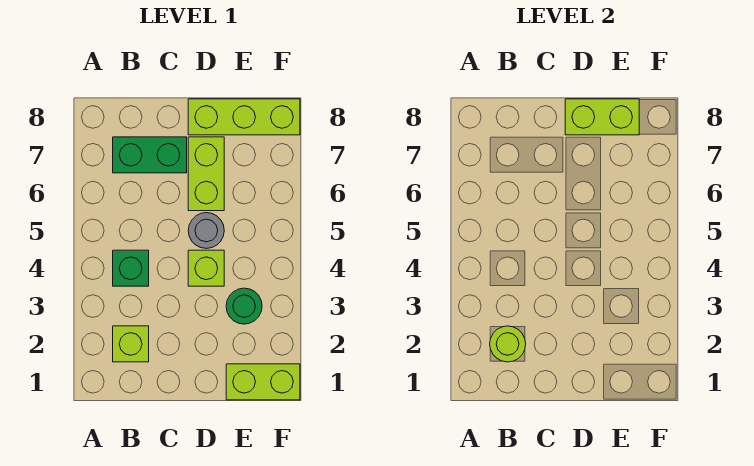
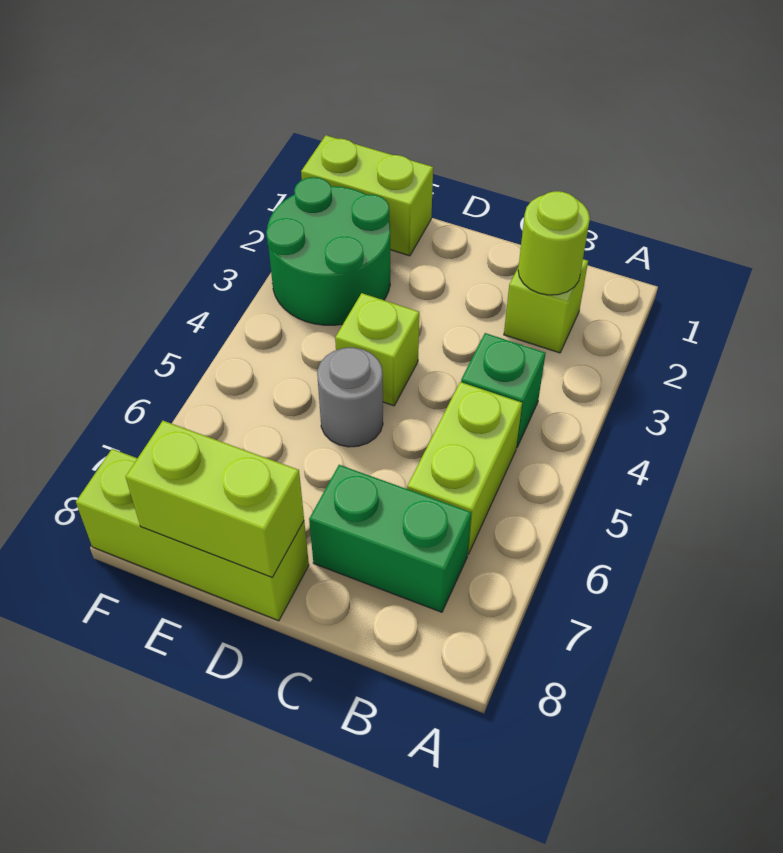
lime brick D6:D7 level 1 -> lime brick B5:B6 level 1
green round brick E3 level 1 -> green round brick E2:F3 level 1

